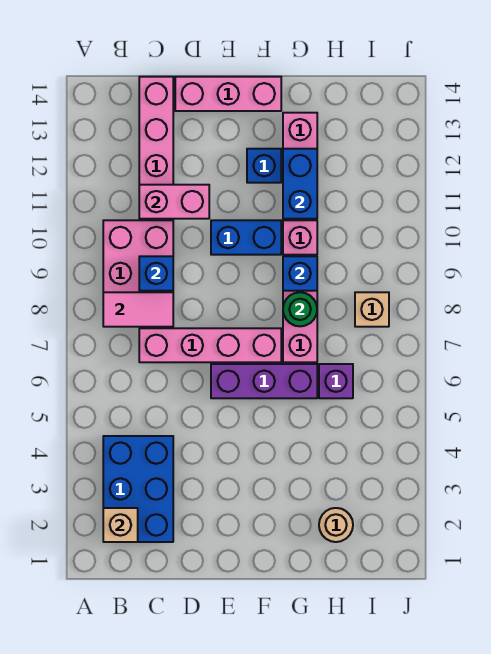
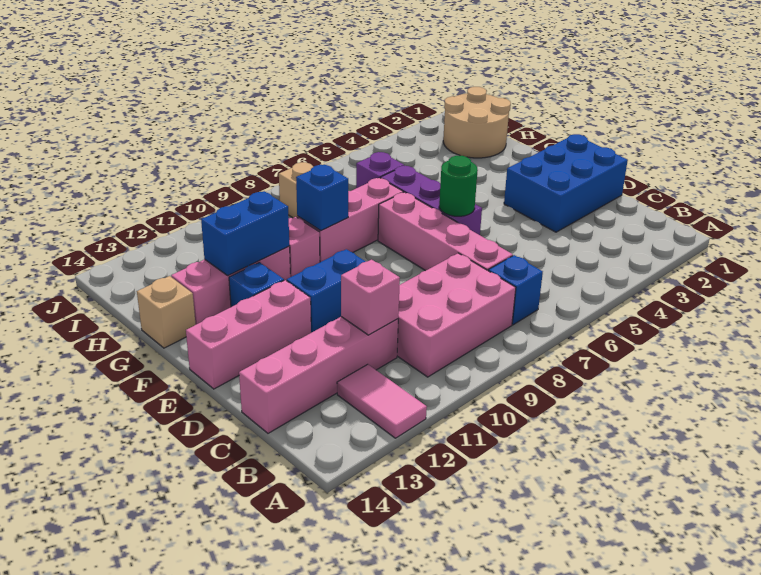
blue brick B2:C4 level 1 -> blue brick D1:E3 level 1
tan brick B2 level 2 -> tan brick G14 level 1
pink tile B8:C8 level 2 -> pink tile A12:B12 level 1
blue brick C9 level 2 -> blue brick B7 level 1
pink brick C11:D11 level 2 -> pink brick C11 level 2
pink brick D14:F14 level 1 -> pink brick E12:E14 level 1
blue brick E10:F10 level 1 -> blue brick E10:E11 level 1
green round brick G8 level 2 -> green round brick E6 level 2
tan round brick H2 level 1 -> tan round brick H1:I2 level 1

